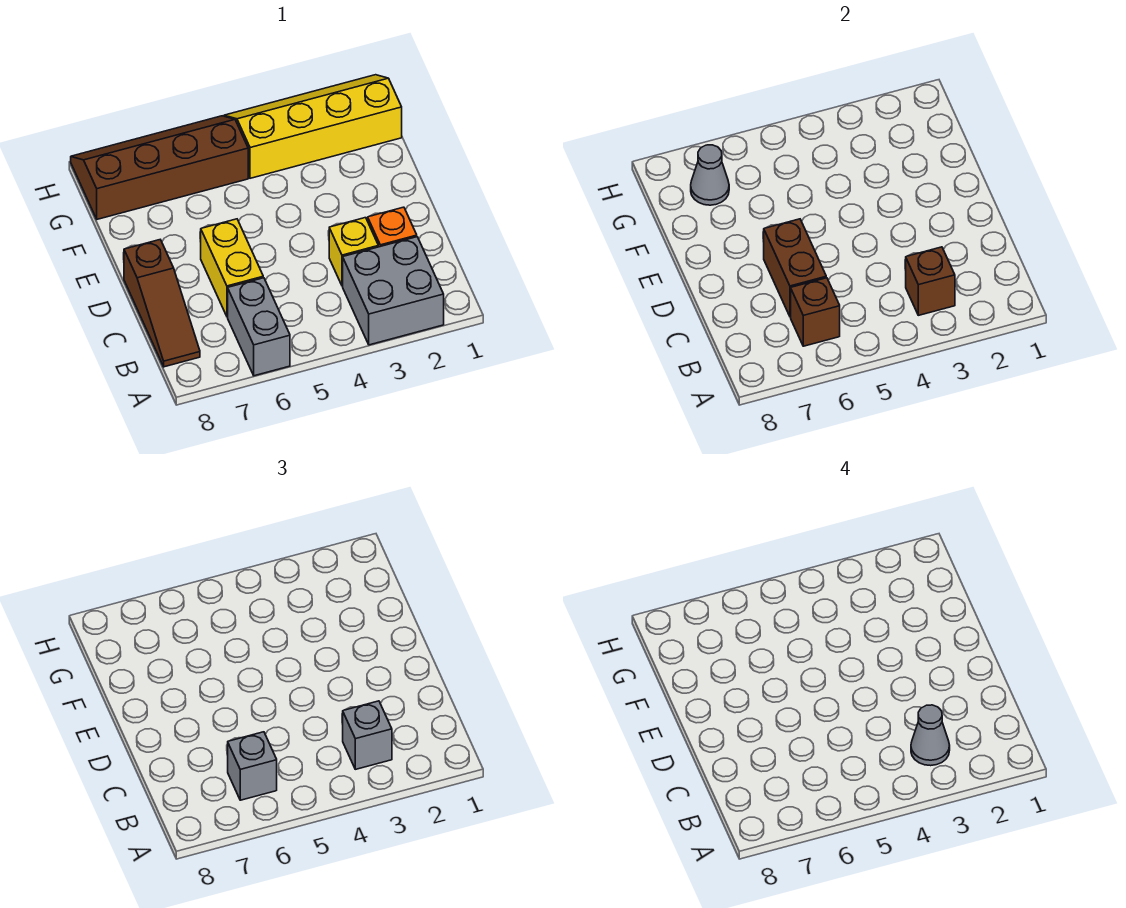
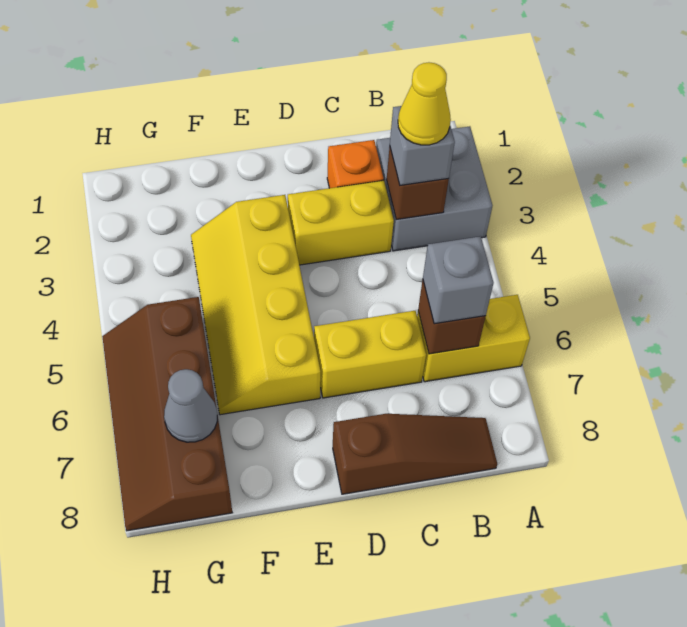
grey brick A6:B6 level 1 -> yellow brick A6:B6 level 1
grey cone B3 level 4 -> yellow cone B3 level 4
yellow brick C3 level 1 -> yellow brick C3:D3 level 1
brown brick C6:D6 level 2 -> none
yellow slope G1:H4 level 1 top G -> yellow slope E3:F6 level 1 top E

